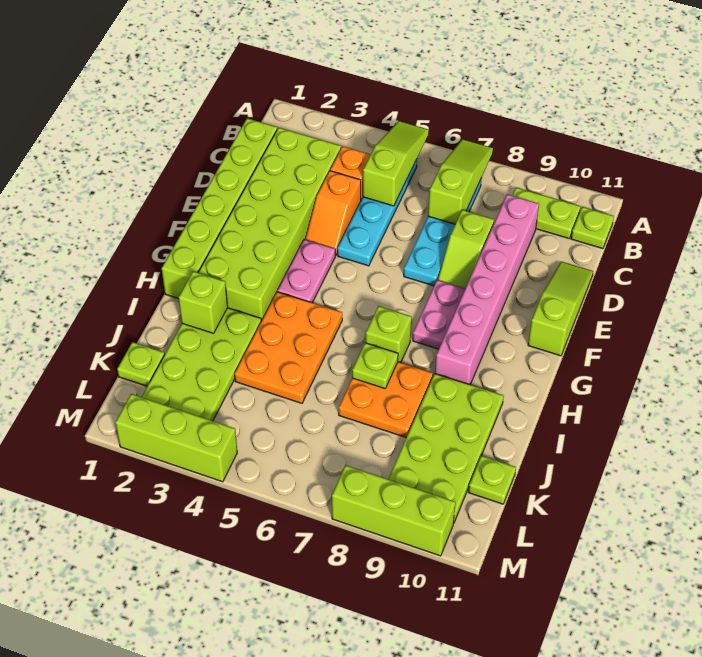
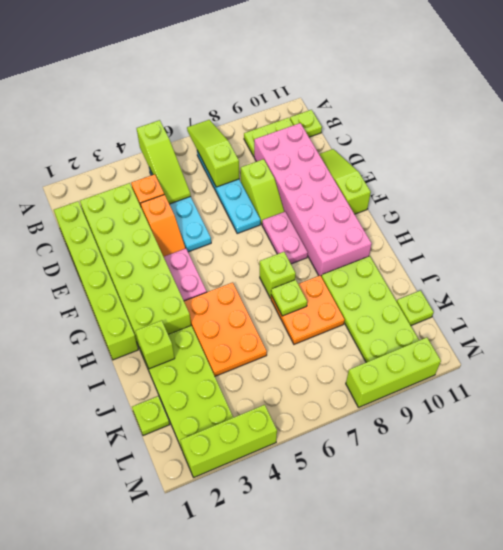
lime slope A5:C5 level 2 top C -> lime slope A5:C5 level 2 top A
pink brick C9:H9 level 1 -> pink brick C9:H10 level 1

